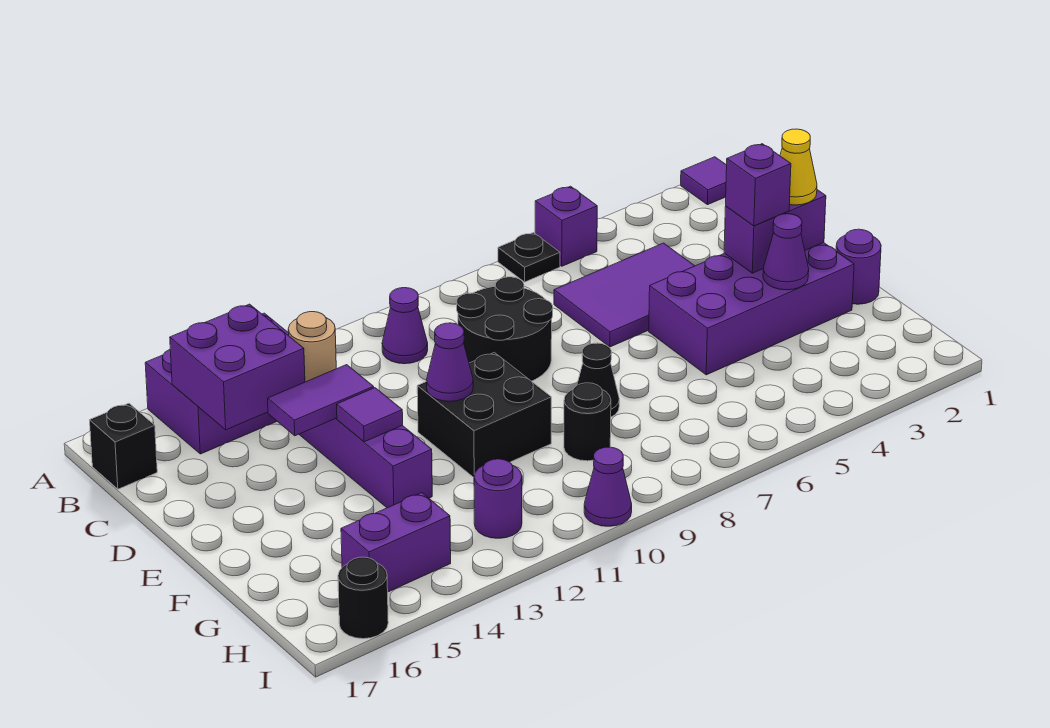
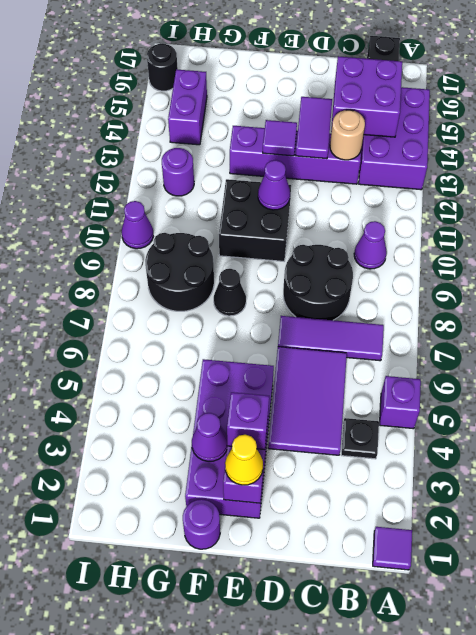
black plate A6 level 1 -> black plate B4 level 1
none -> purple tile B7:D7 level 1
black round brick G9 level 1 -> black round brick G8:H9 level 1

